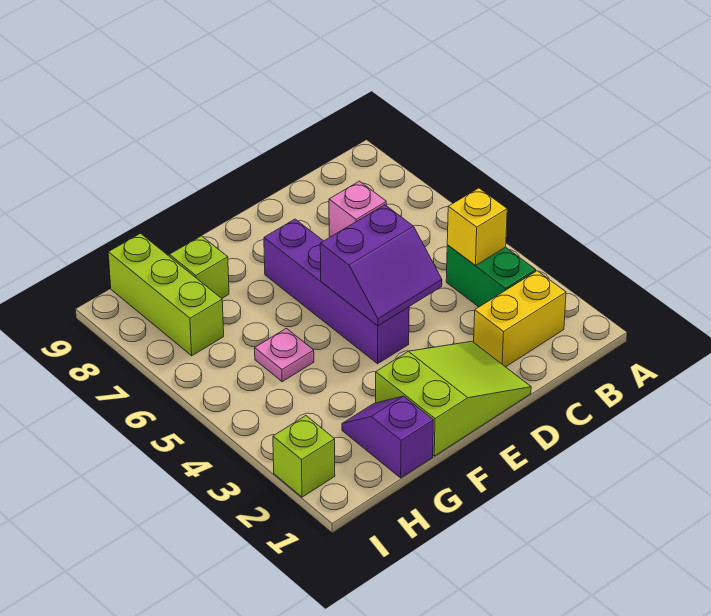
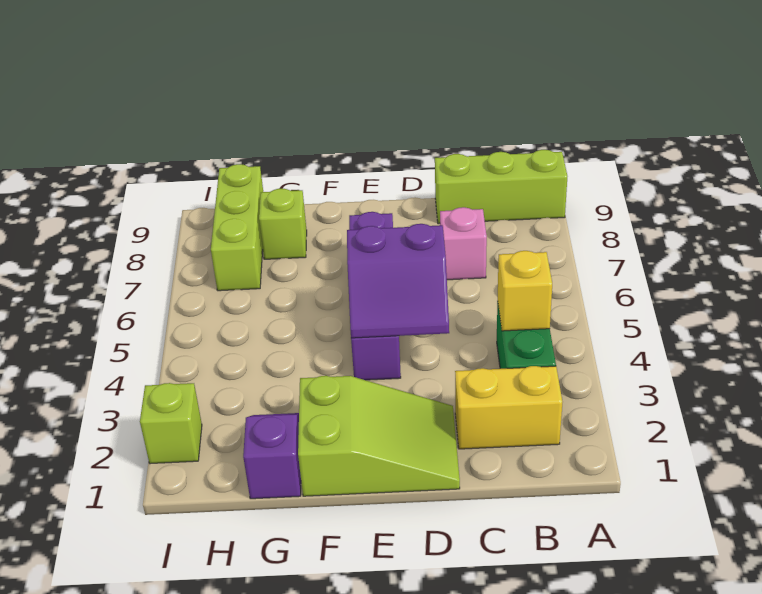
none -> lime brick A9:C9 level 1
pink plate G5 level 1 -> none

